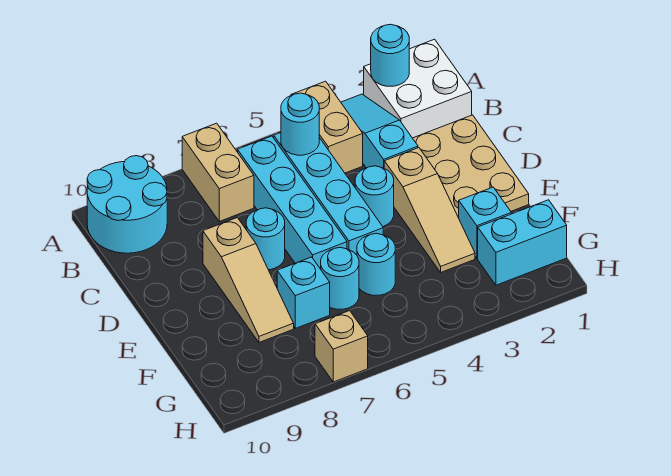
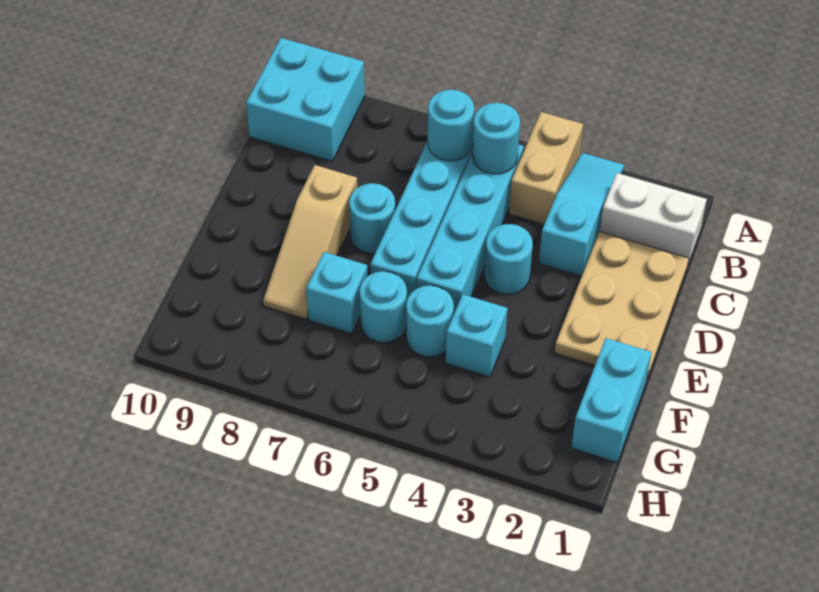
white brick A1:B2 level 1 -> white brick B1:B2 level 1
cyan round brick A2 level 2 -> cyan round brick B6 level 2
tan brick A7:B7 level 1 -> none
cyan round brick A9:B10 level 1 -> cyan brick A9:B10 level 1
tan slope D3:F3 level 1 top D -> none
cyan brick F2 level 1 -> cyan brick F4 level 1
cyan brick G1:G2 level 1 -> cyan brick F1:G1 level 1
tan brick H7 level 1 -> none

